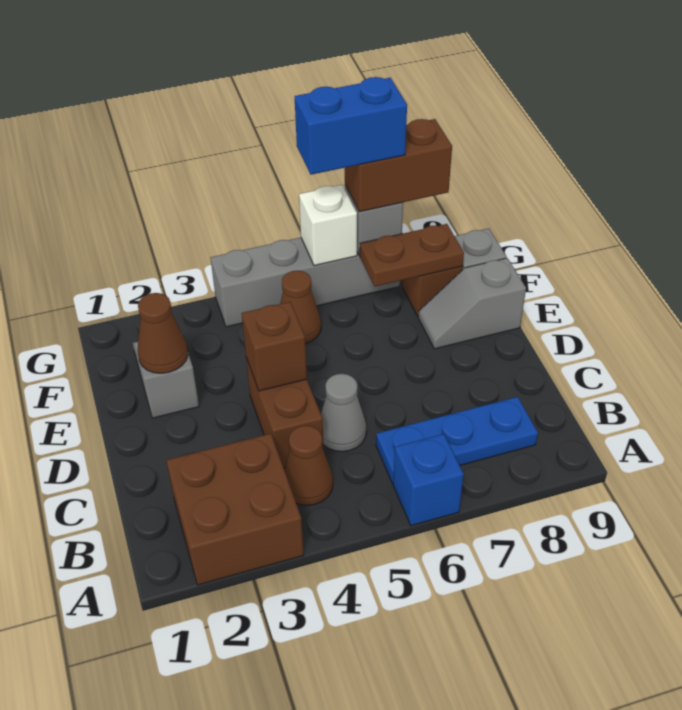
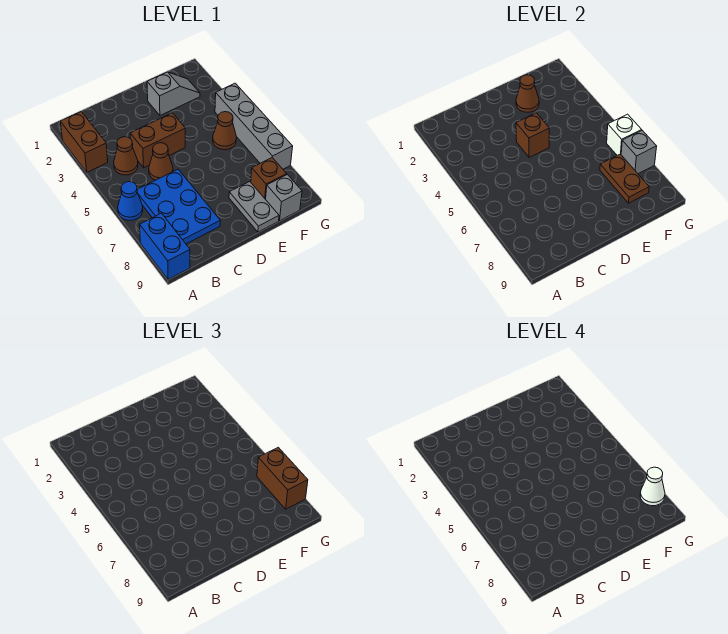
brown brick A2:B3 level 1 -> brown brick A2:A3 level 1
blue brick A6 level 1 -> blue cone A6 level 1
blue plate B6:B8 level 1 -> blue plate B6:C8 level 1
grey cone C5 level 1 -> brown cone C5 level 1
grey slope E8:E9 level 1 top 9 -> grey plate E8:E9 level 1
blue brick G6:G7 level 4 -> blue brick A8:A9 level 1
none -> white cone G8 level 4

